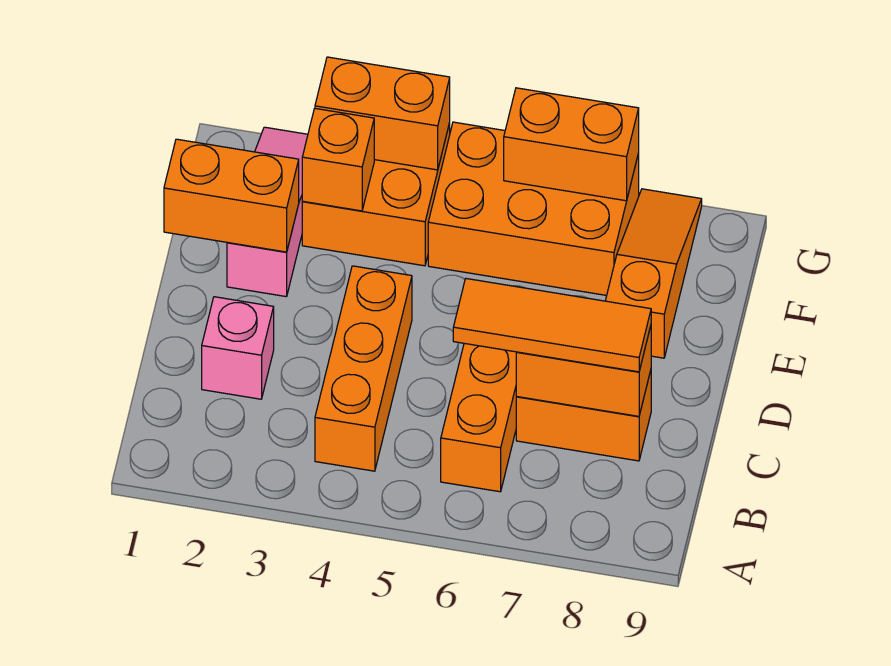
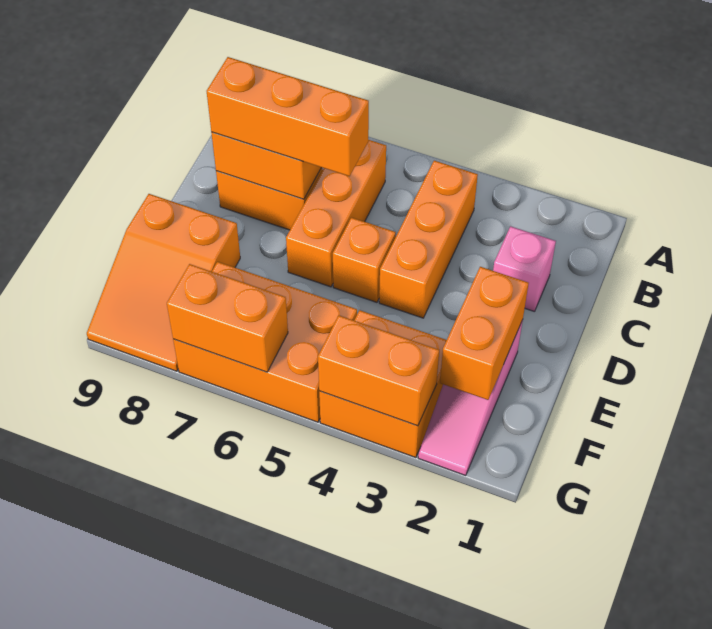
orange tile C6:C8 level 3 -> orange brick C6:C8 level 3
orange brick E1:E2 level 2 -> orange brick E2:F2 level 2
orange slope E8:G8 level 1 top E -> orange slope E8:G9 level 1 top E
orange brick F3 level 2 -> orange brick D5 level 1

